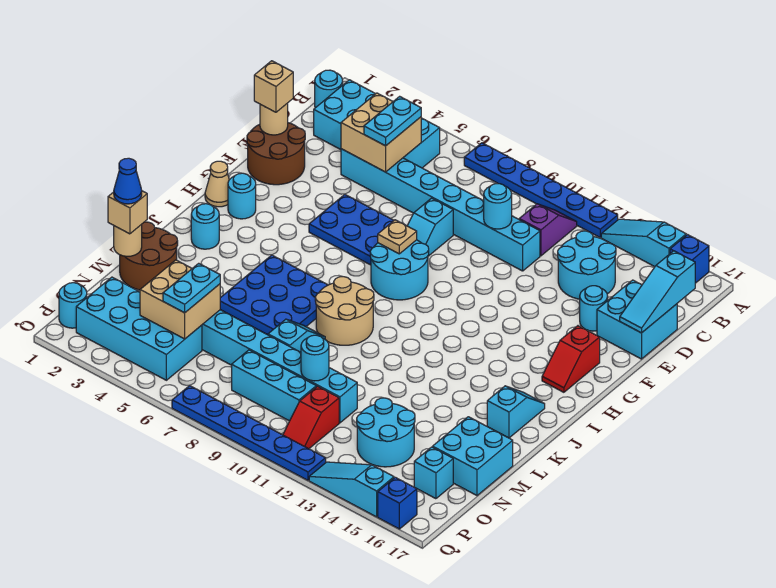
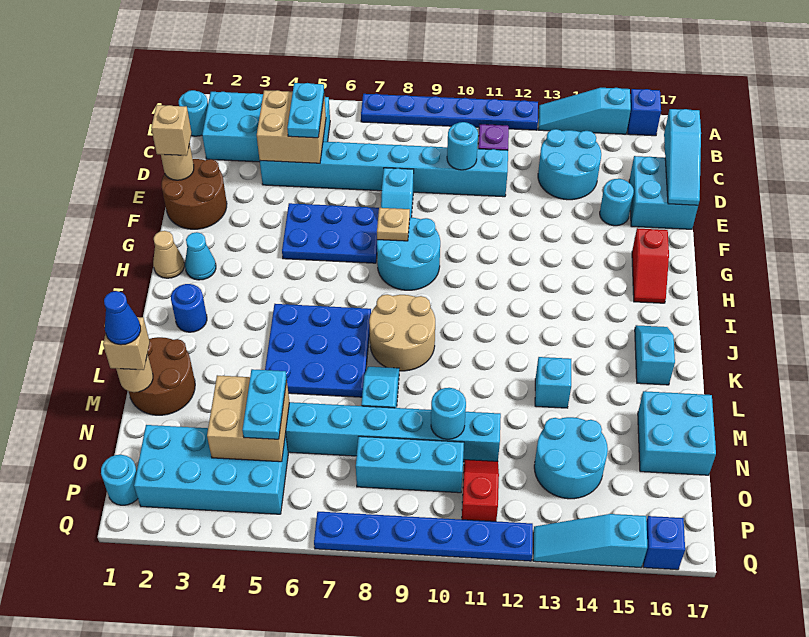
cyan round brick H2 level 1 -> cyan cone H2 level 1
cyan round brick J2 level 1 -> blue round brick J2 level 1
red slope O11:P11 level 1 top O -> red slope O11:P11 level 1 top P
cyan brick O16 level 1 -> cyan brick L13 level 1

